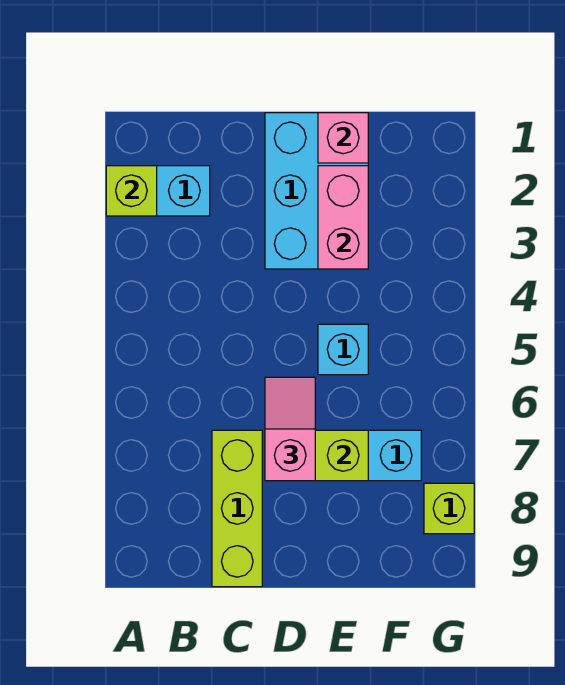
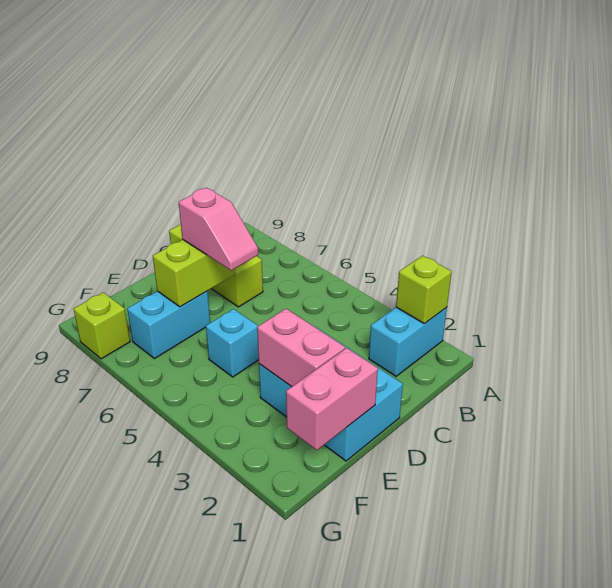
pink brick E1 level 2 -> pink brick E1:F1 level 2

